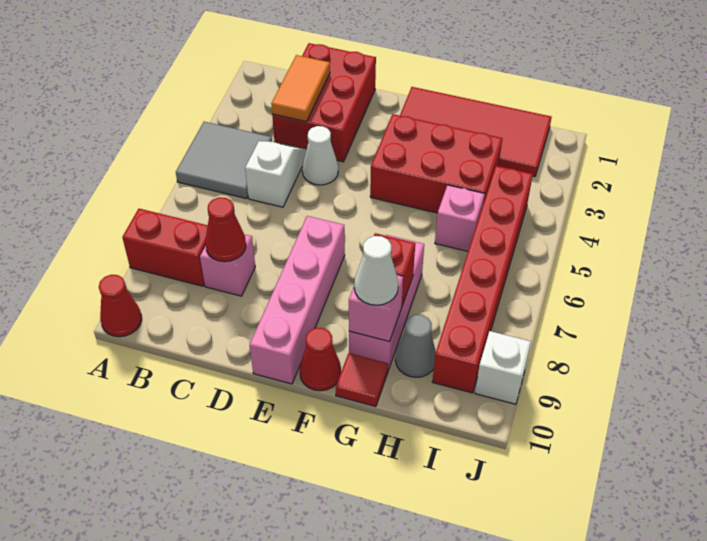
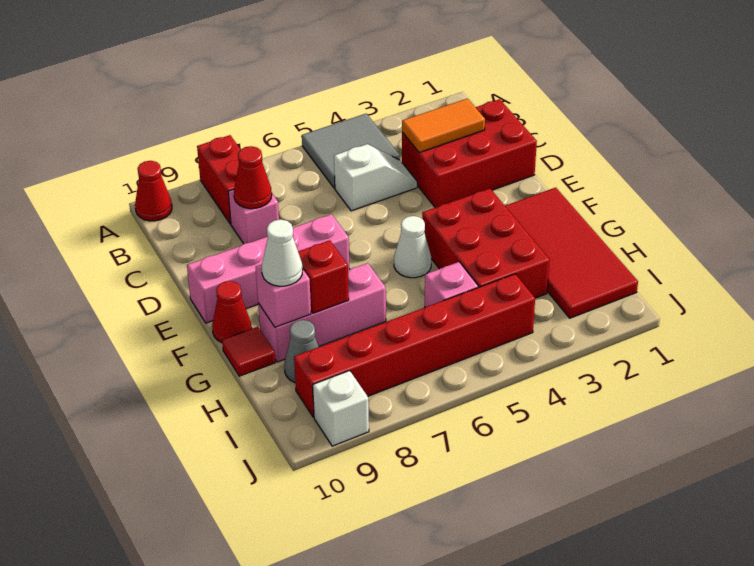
white cone D4 level 1 -> white cone F5 level 1

